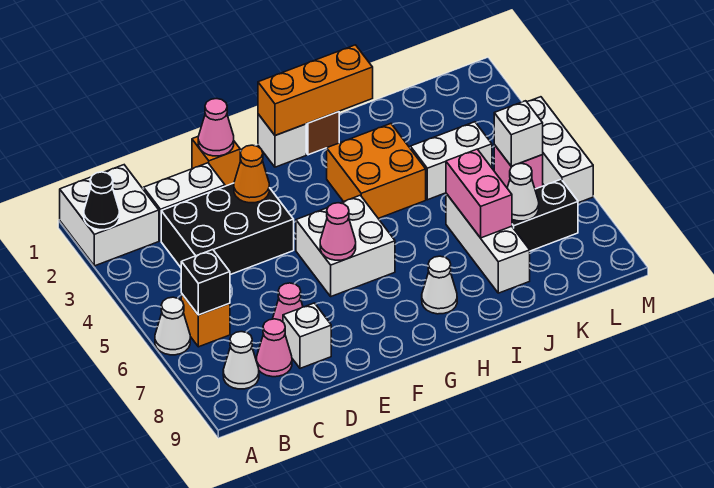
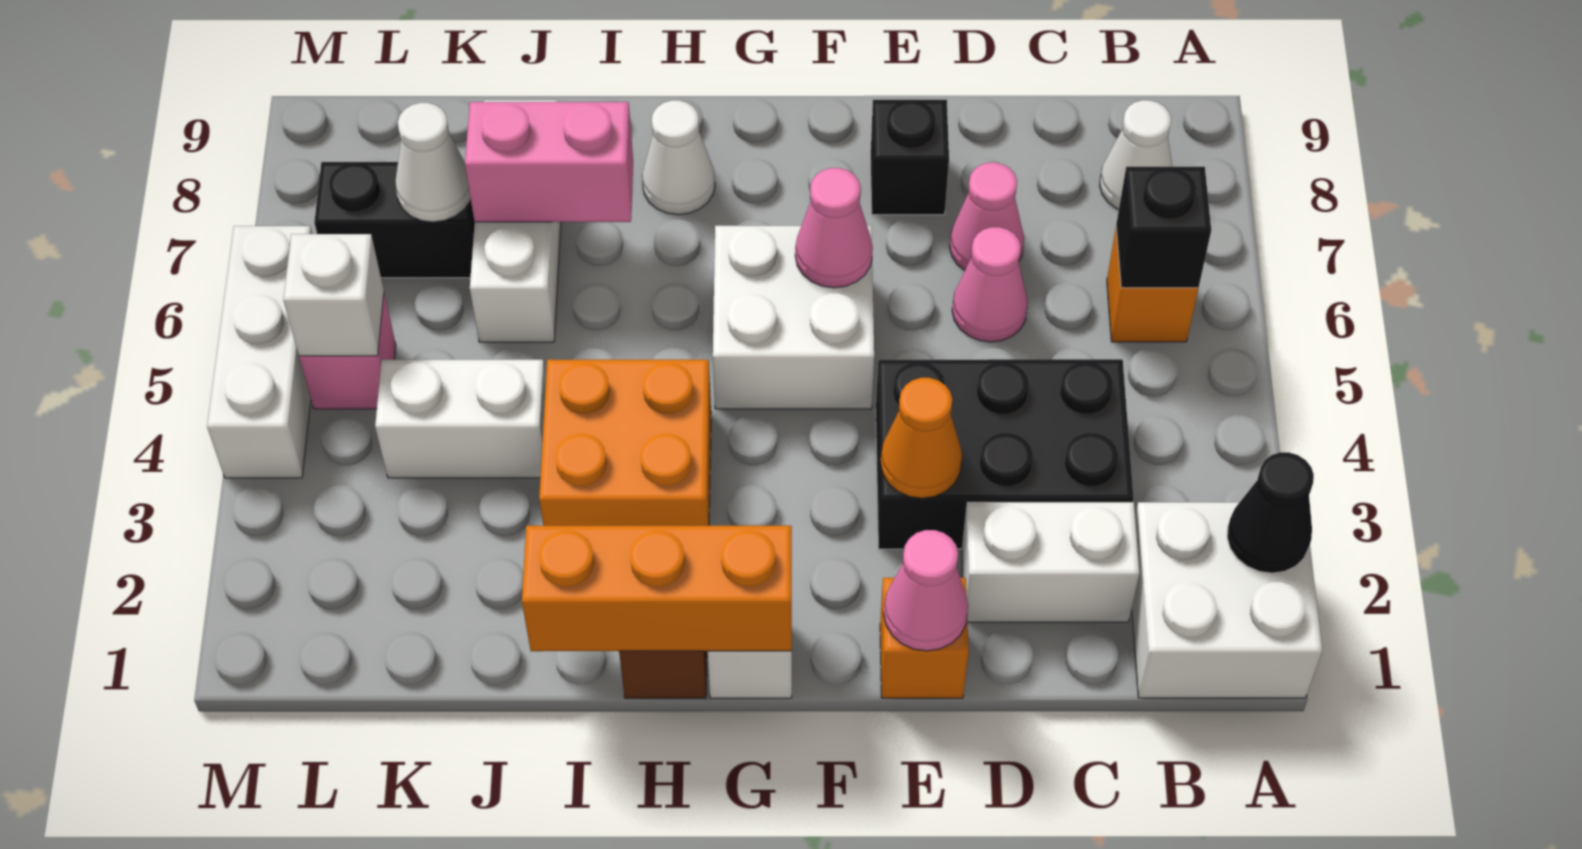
white cone A6 level 1 -> none
pink cone C8 level 1 -> pink cone D6 level 1
white brick D8 level 1 -> none
none -> black brick E8 level 1
pink brick J6:J7 level 2 -> pink brick I7:J7 level 2

